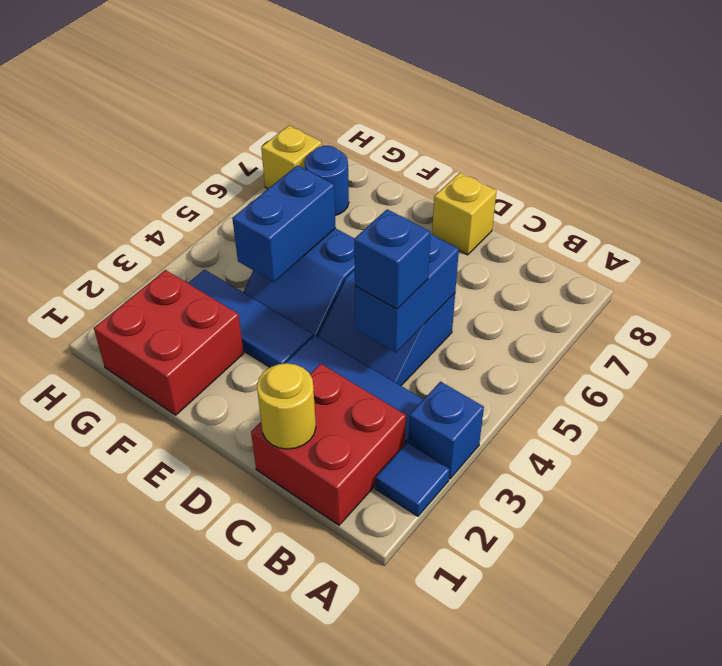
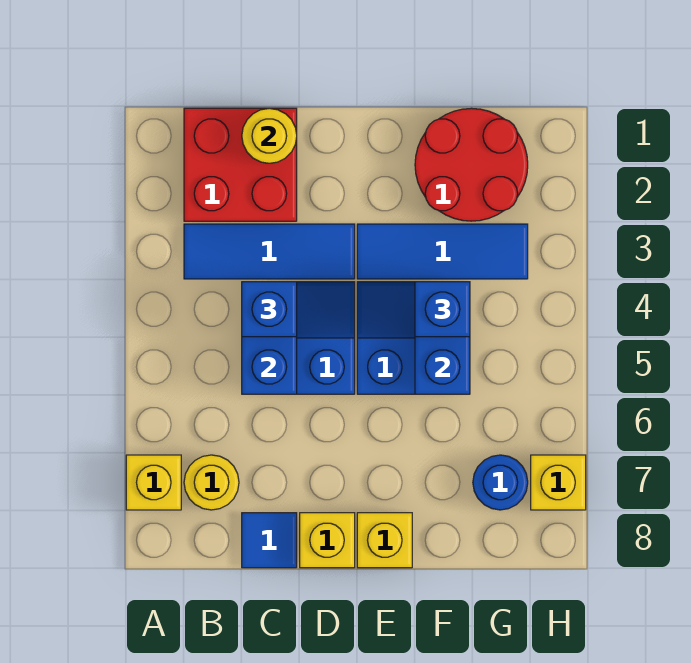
blue tile A2 level 1 -> blue tile C8 level 1
blue brick A3 level 1 -> blue brick F4 level 3
none -> yellow brick A7 level 1
none -> yellow round brick B7 level 1
none -> yellow brick E8 level 1
red brick F1:G2 level 1 -> red round brick F1:G2 level 1

